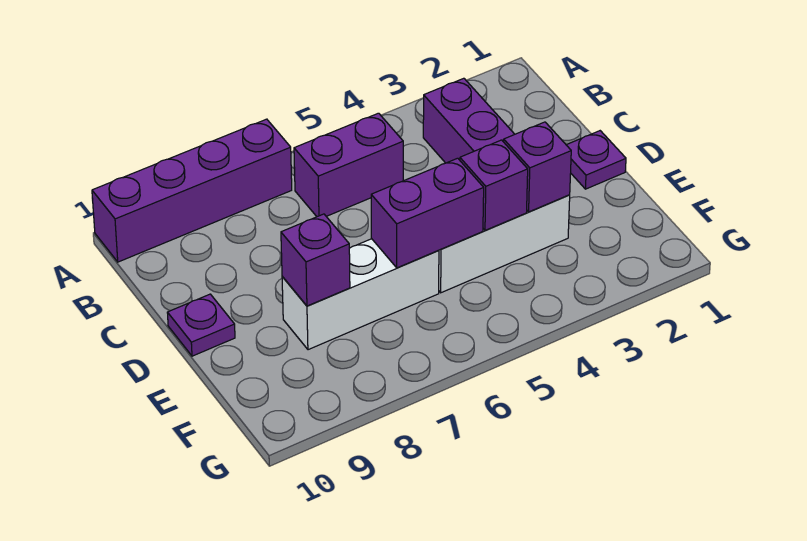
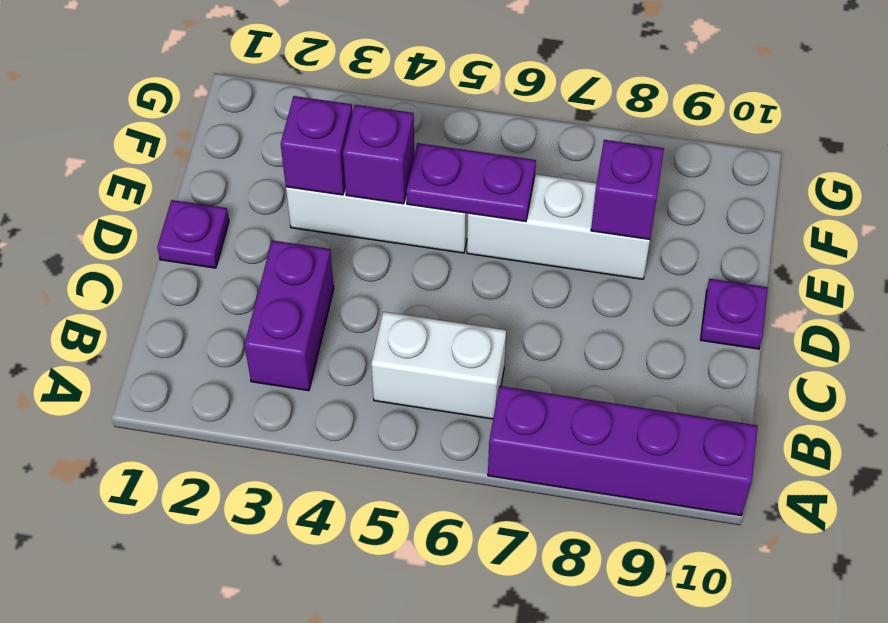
purple brick B5:B6 level 1 -> white brick B5:B6 level 1
purple brick E5:E6 level 2 -> purple plate E5:E6 level 2

